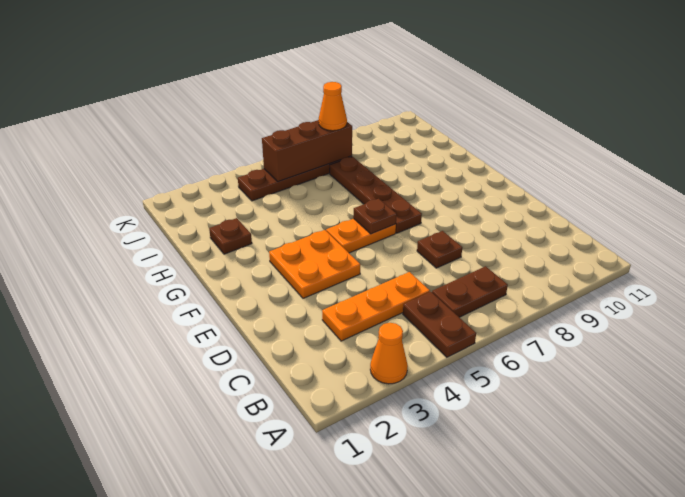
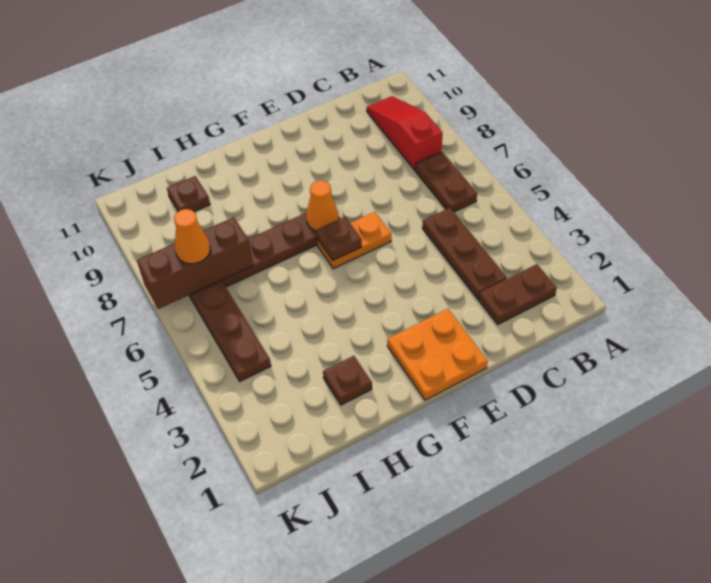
orange cone A3 level 1 -> orange cone F7 level 2
brown plate A5:B5 level 1 -> brown plate B2:C2 level 1
none -> red slope B8:B10 level 1 top 8
orange plate C3:C5 level 1 -> brown plate C3:C5 level 1
brown plate D7 level 1 -> brown plate I10 level 1
orange plate E3:F4 level 1 -> orange plate E1:F2 level 1
orange plate F5:F6 level 1 -> orange plate E6:F6 level 1
brown brick J5:J7 level 2 -> brown brick I7:K7 level 2

